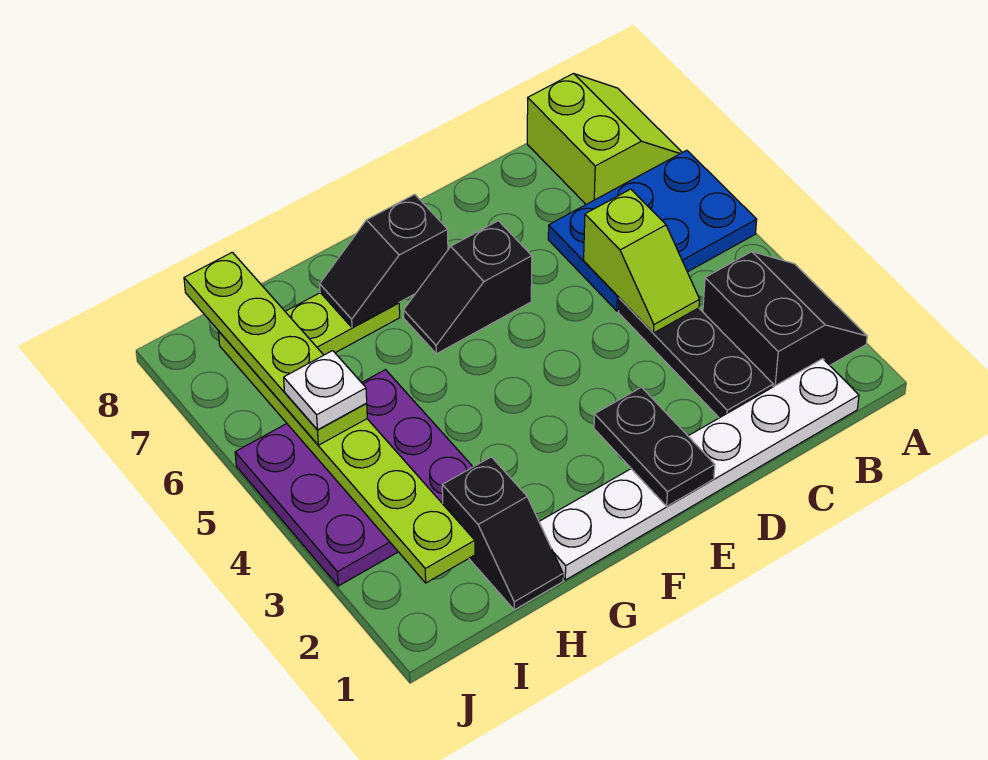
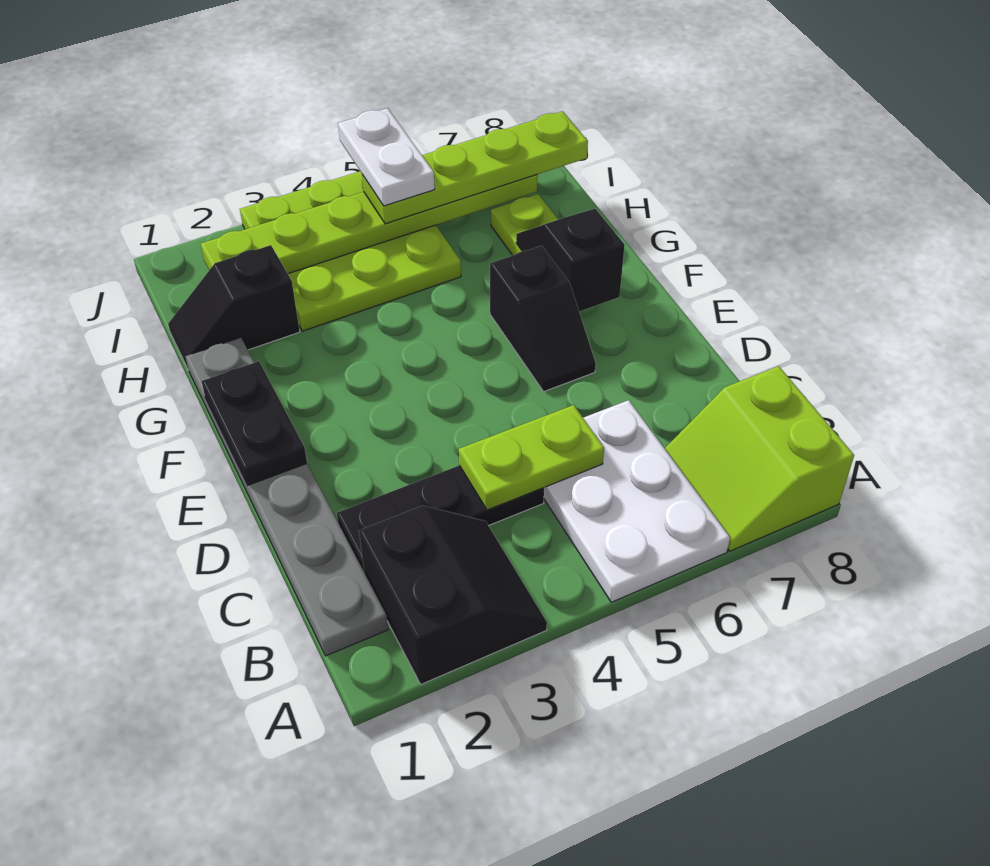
black slope A2:B3 level 1 top B -> black slope A2:B3 level 1 top 2
blue plate A5:C6 level 1 -> white plate A5:C6 level 1
lime slope A7:B8 level 1 top B -> lime slope A7:B8 level 1 top 8
white plate B1:G1 level 1 -> grey plate B1:G1 level 1
lime slope C4:C5 level 2 top 5 -> lime plate C4:C5 level 2
black plate E1:E2 level 2 -> black plate E1:F1 level 2
black slope E6:F6 level 1 top E -> black slope E6:F6 level 1 top F
purple plate H3:J5 level 1 -> lime plate H3:J5 level 1
white plate I5 level 4 -> white plate I5:J5 level 4

